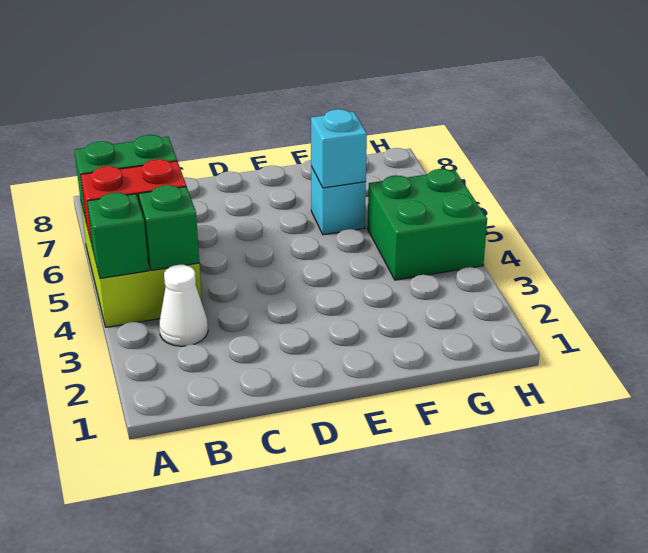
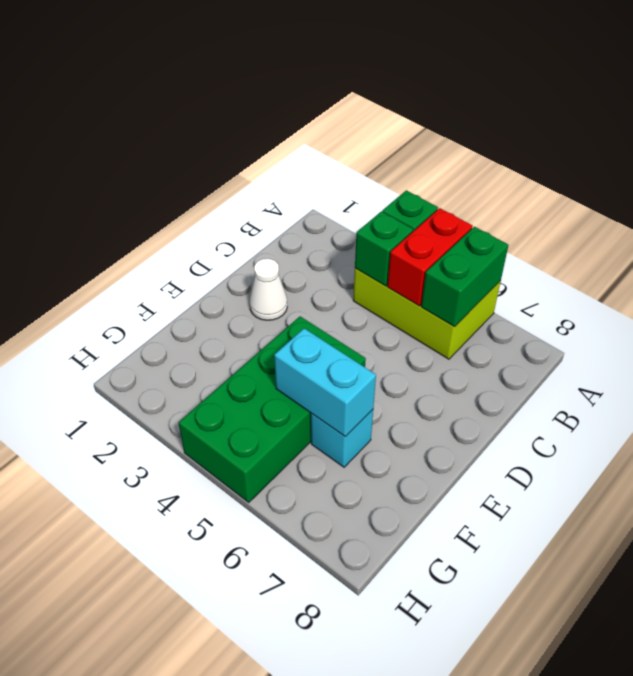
white cone B3 level 1 -> white cone D2 level 1
cyan brick F6 level 2 -> cyan brick F5:F6 level 2
green brick G4:H5 level 1 -> green brick E4:H5 level 1

